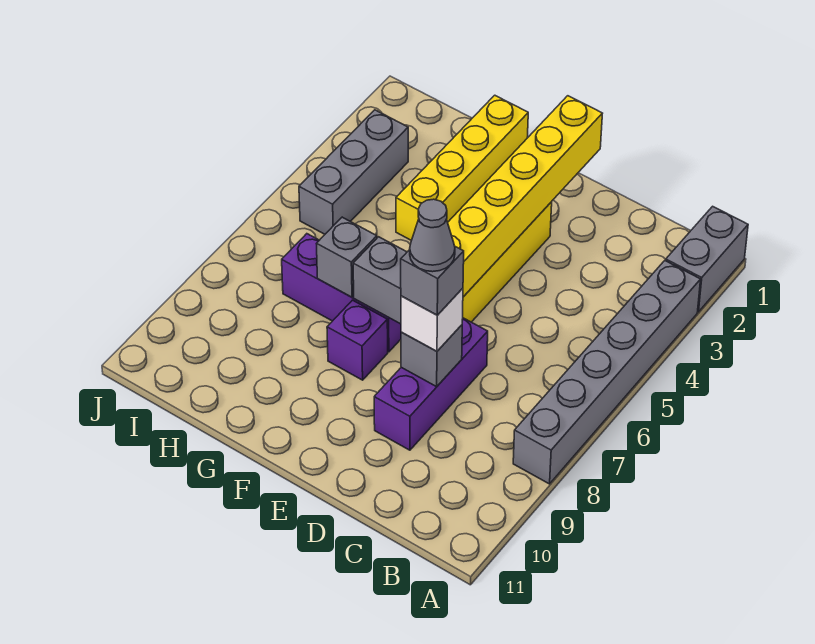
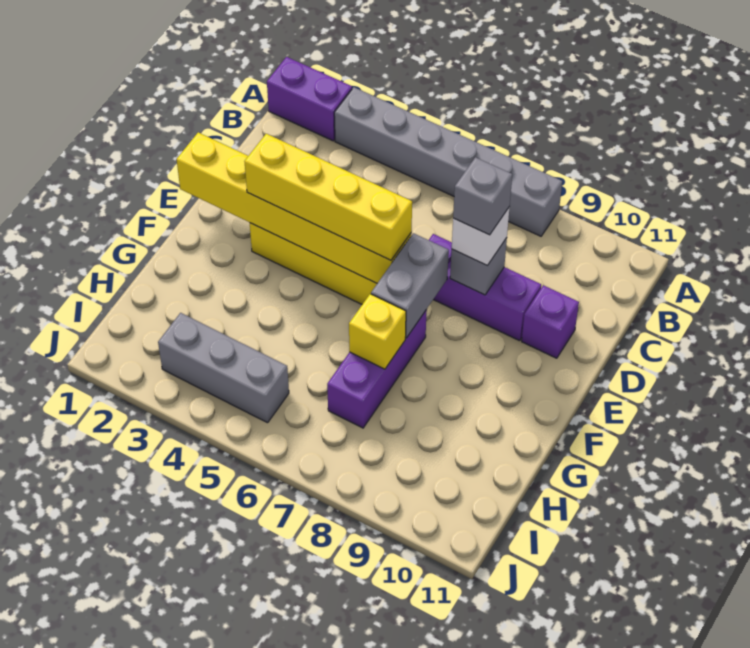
grey brick A1:A2 level 1 -> purple brick A1:A2 level 1
grey cone D8 level 5 -> none
purple brick F8 level 1 -> purple brick D10 level 1
yellow brick G1:G4 level 1 -> yellow brick E3:E6 level 3
grey brick G7 level 2 -> yellow brick G7 level 2

